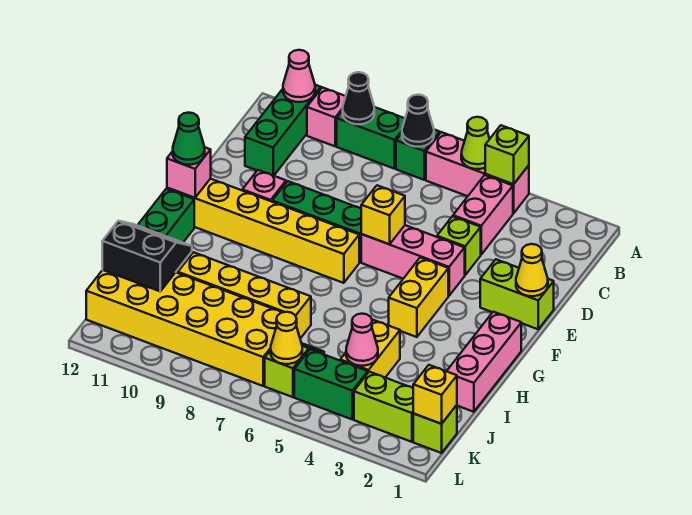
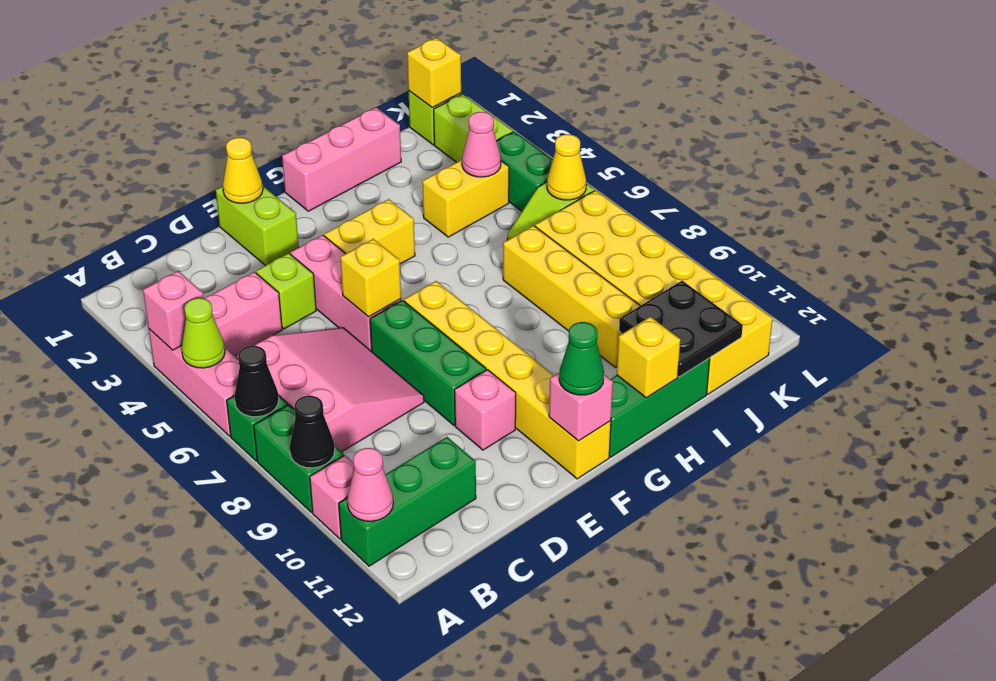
lime brick A4 level 2 -> pink brick A4 level 2
none -> pink slope B6:D8 level 1 top B
none -> yellow brick H12 level 2
black slope I11:J12 level 2 top J -> black plate I11:J12 level 2

